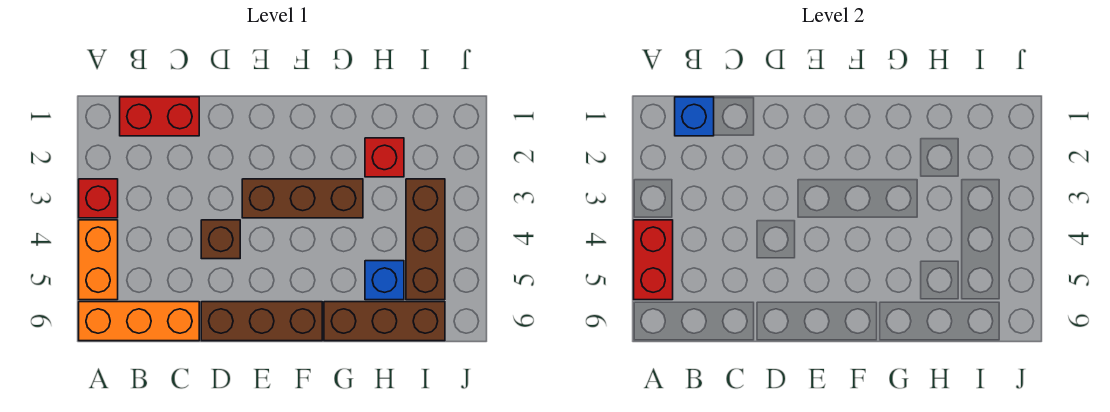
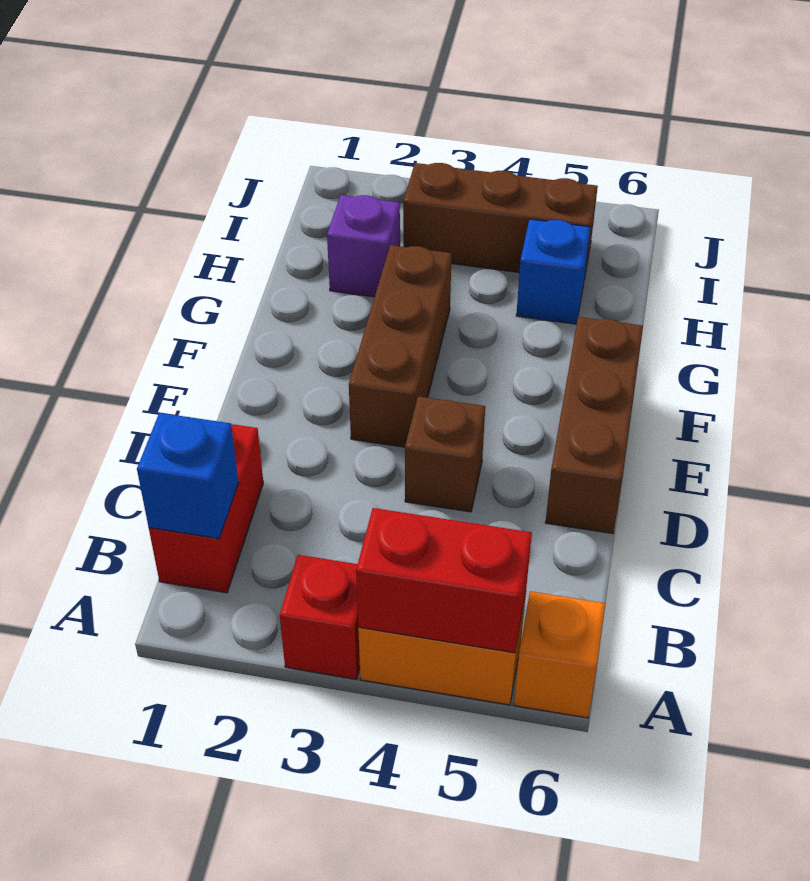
orange brick A6:C6 level 1 -> orange brick A6 level 1
brown brick G6:I6 level 1 -> none
red brick H2 level 1 -> purple brick H2 level 1

